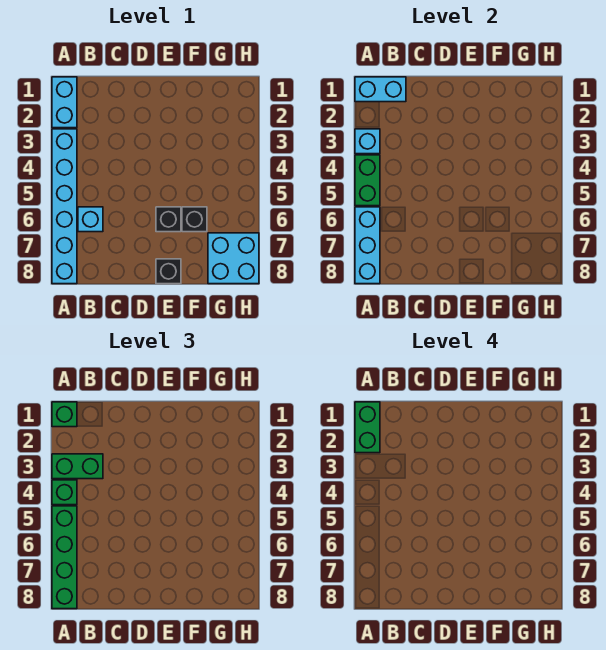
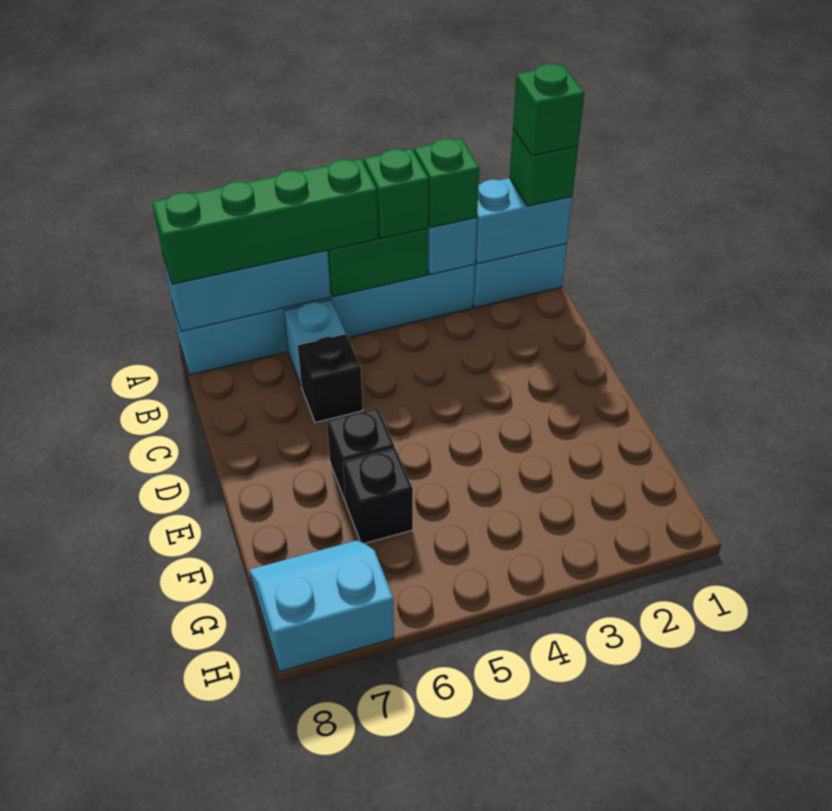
cyan brick A1:B1 level 2 -> cyan brick A1:A2 level 2
green brick A1:A2 level 4 -> green brick A1 level 4
green brick A3:B3 level 3 -> green brick A3 level 3
black brick E8 level 1 -> black brick C6 level 1
cyan brick G7:H8 level 1 -> cyan slope G7:H8 level 1 top H

